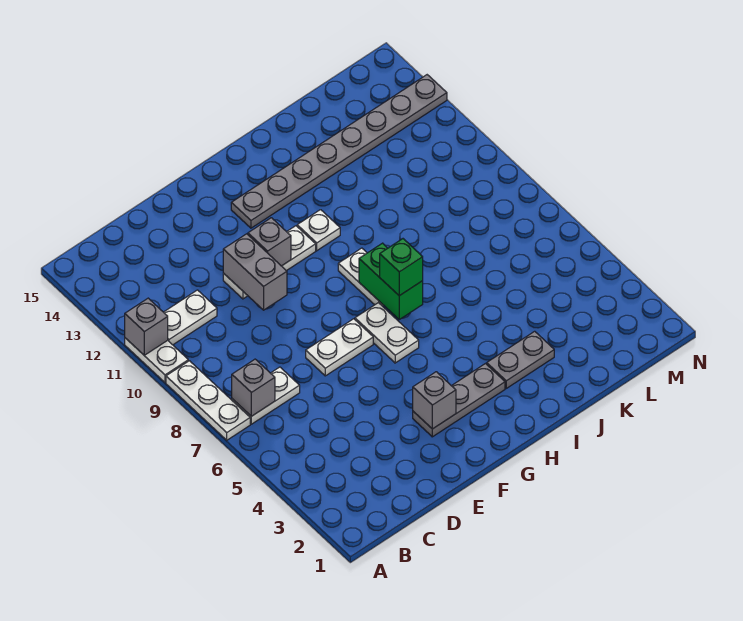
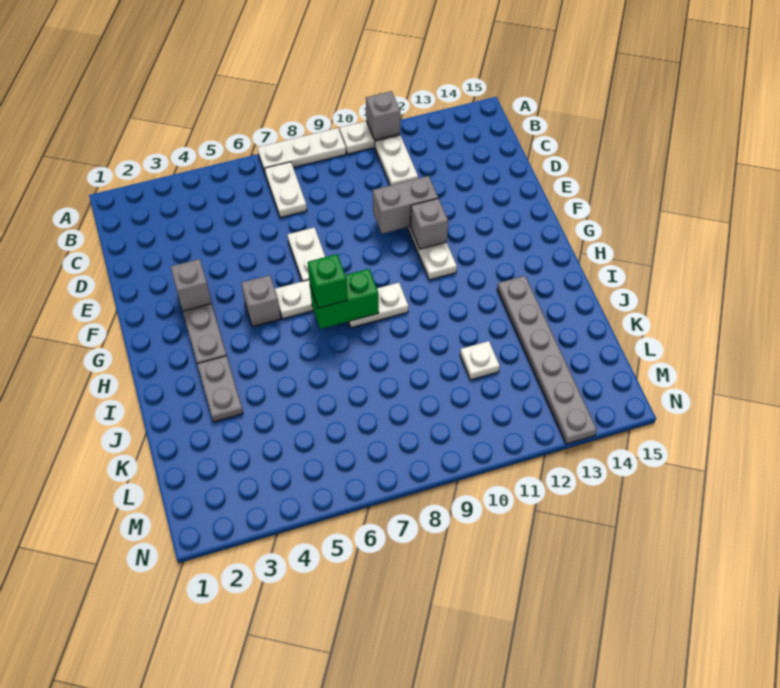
grey brick B7 level 2 -> grey brick G5 level 1
grey plate G13:N13 level 1 -> grey plate I13:N13 level 1
white plate H11 level 1 -> white plate K11 level 1

